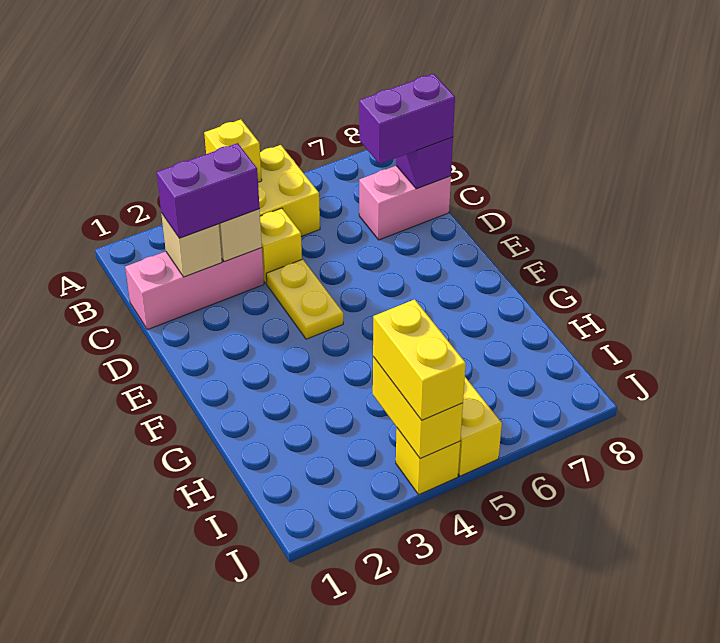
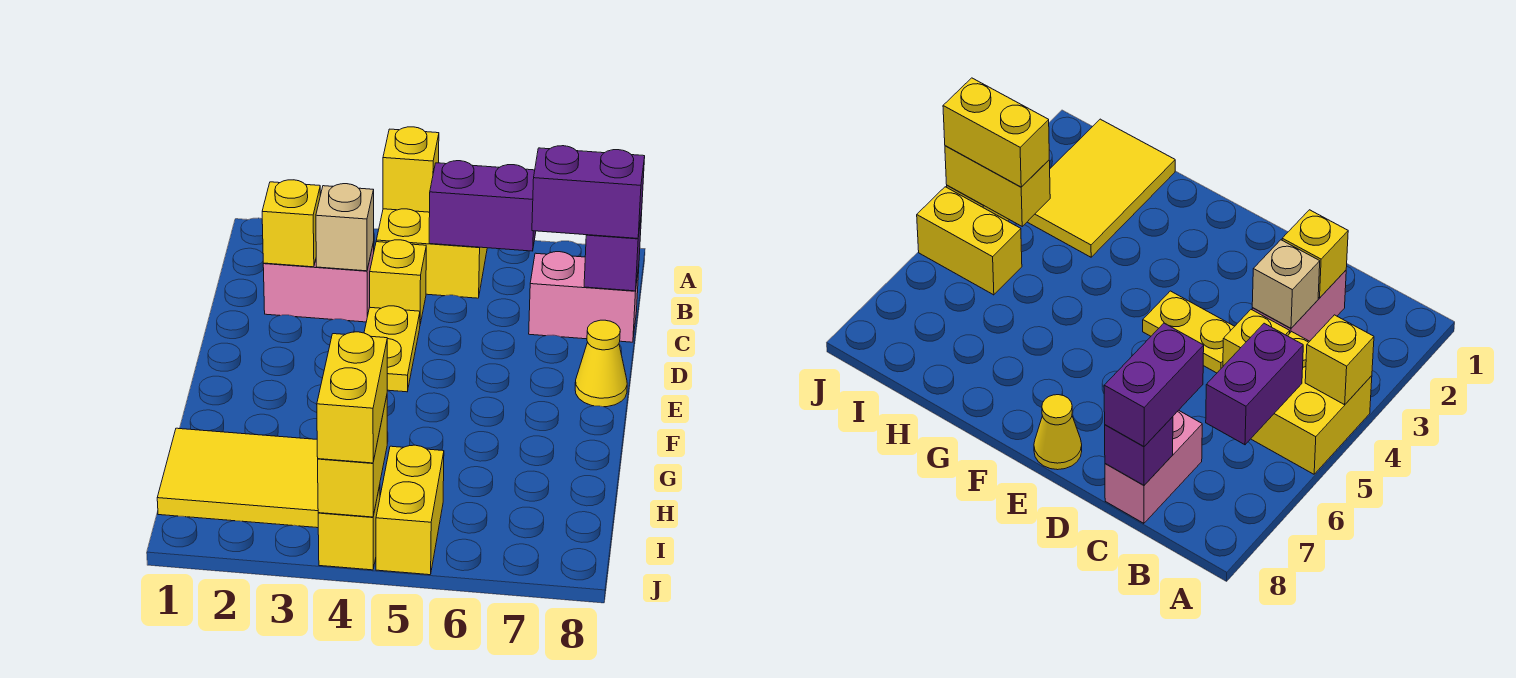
pink brick C1:C3 level 1 -> pink brick C2:C3 level 1
tan brick C2 level 2 -> yellow brick C2 level 2
purple brick C2:C3 level 3 -> purple brick B5:B6 level 2
none -> yellow cone E8 level 1
none -> yellow tile H1:I3 level 1

